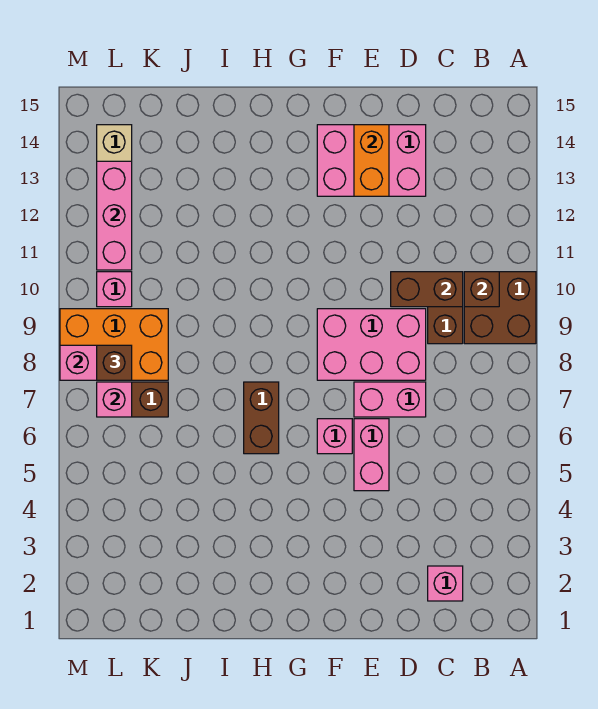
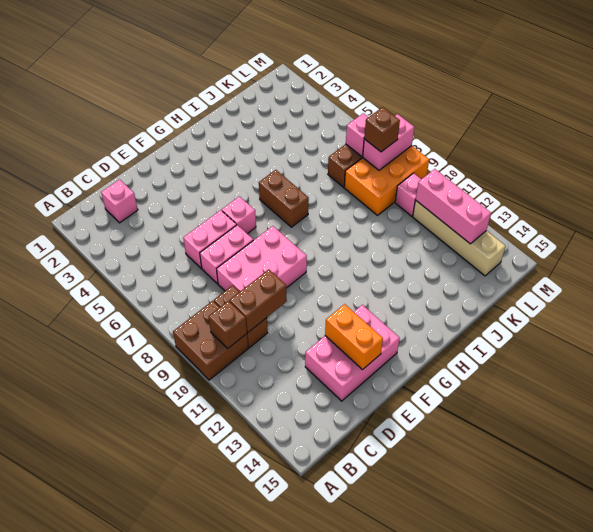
pink brick E5:E6 level 1 -> pink brick D6:E6 level 1

